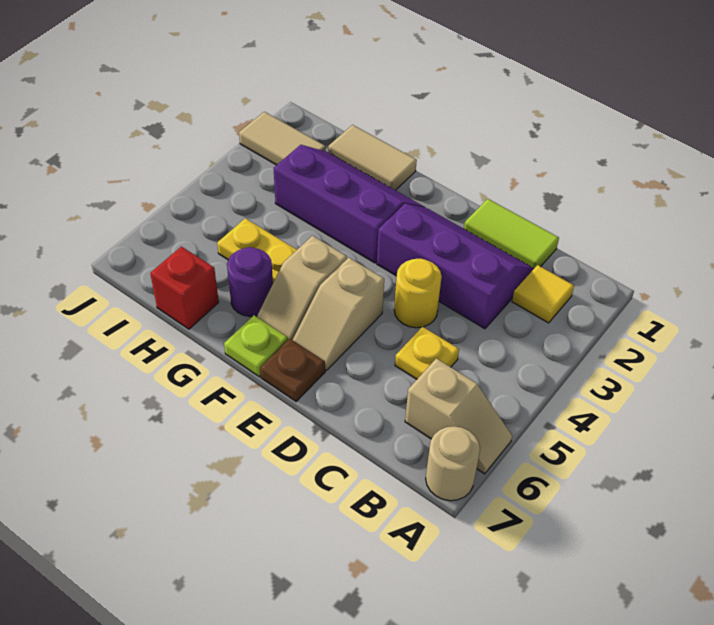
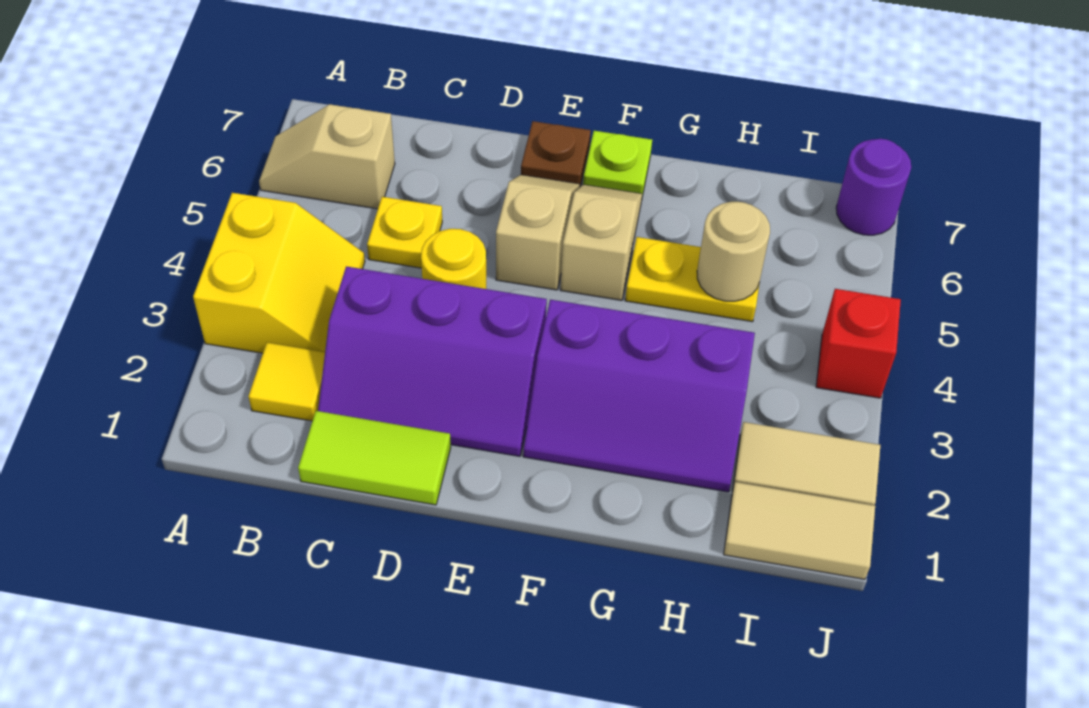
none -> yellow slope A3:B4 level 1 top A
tan round brick A7 level 1 -> tan round brick H5 level 2
tan tile G1:H1 level 1 -> tan tile I1:J1 level 1
purple round brick G6 level 1 -> purple round brick J7 level 1
red brick H7 level 1 -> red brick J4 level 1

